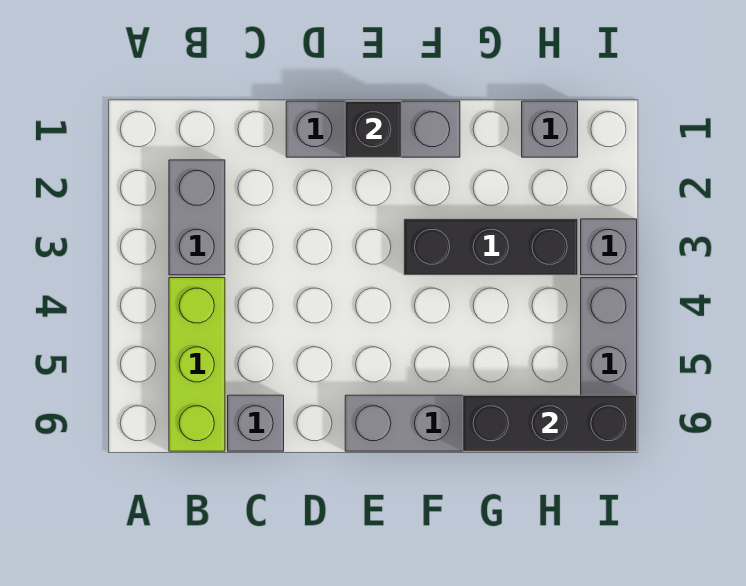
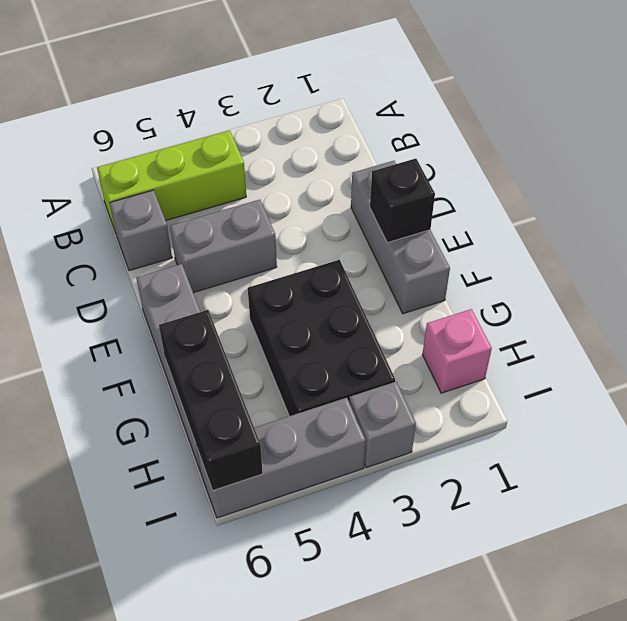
grey brick B2:B3 level 1 -> grey brick D4:D5 level 1
black brick F3:H3 level 1 -> black brick F3:H4 level 1
grey brick H1 level 1 -> pink brick H1 level 1

